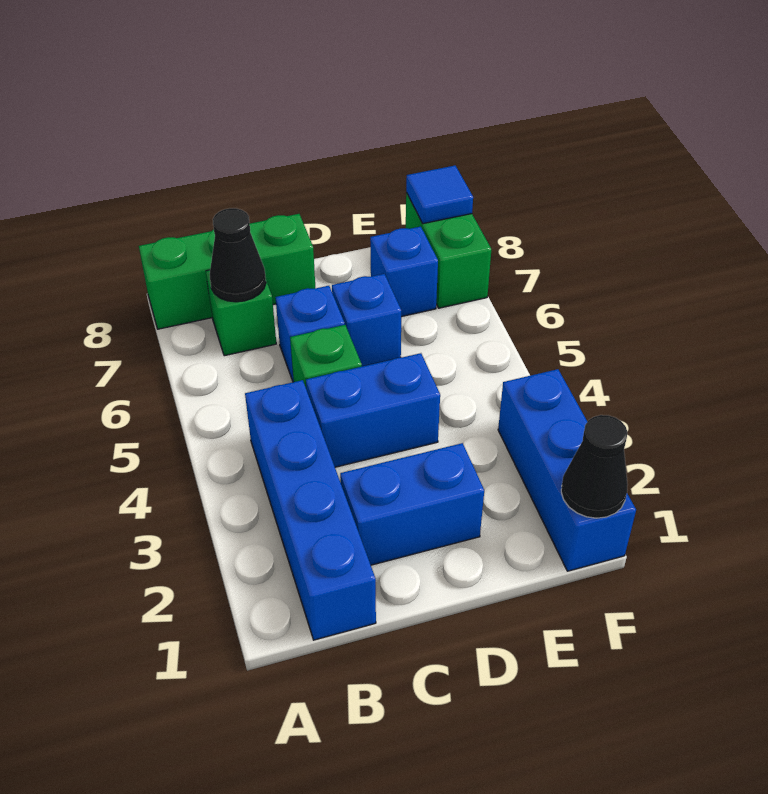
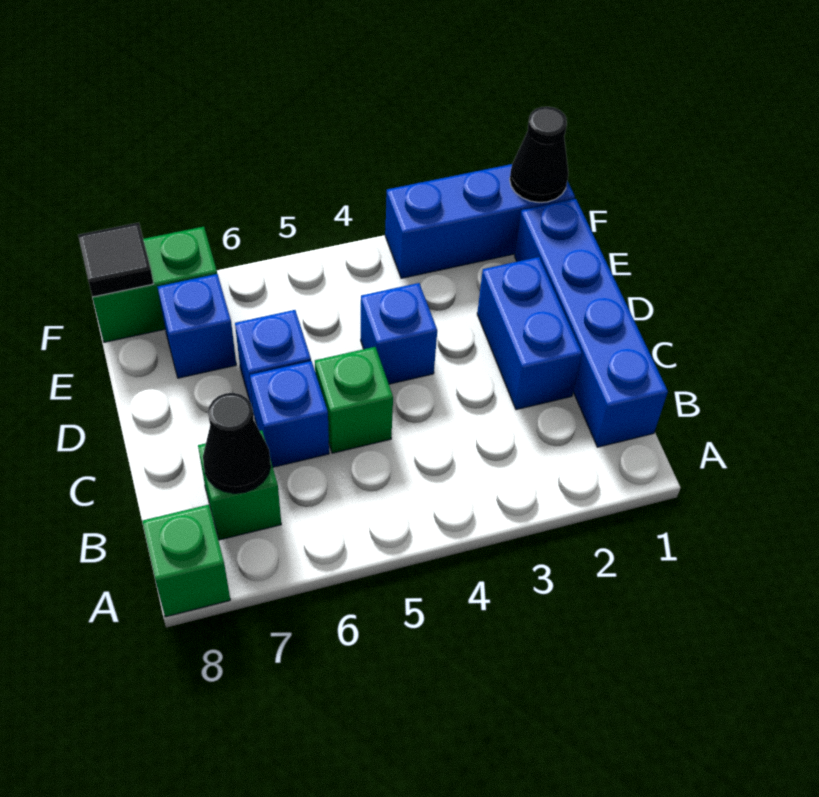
green brick A8:C8 level 1 -> green brick A8 level 1
blue brick B1:B4 level 1 -> blue brick B1:E1 level 1
blue brick C4:D4 level 1 -> blue brick D4 level 1
blue tile F8 level 2 -> black tile F8 level 2

